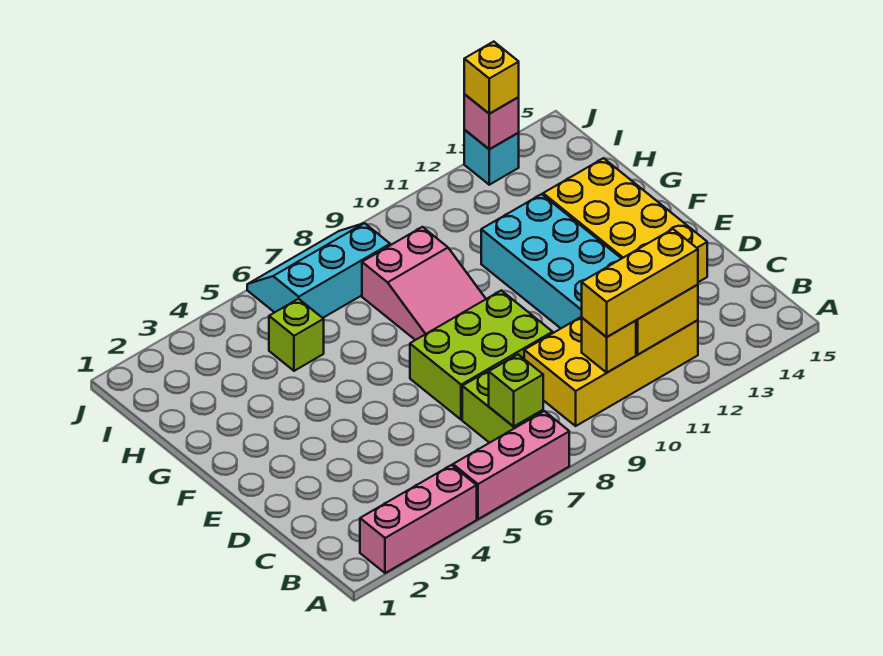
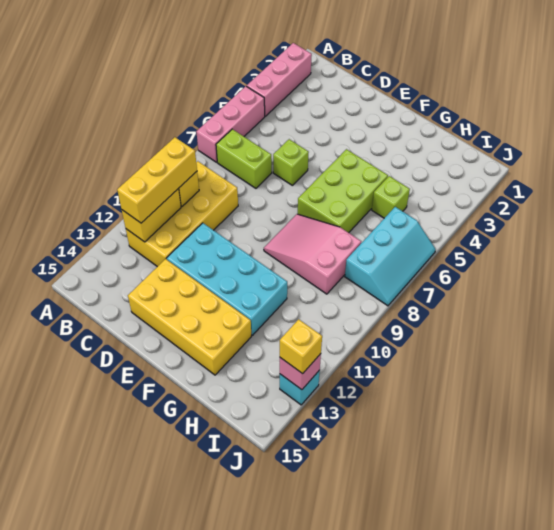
lime brick B7 level 2 -> lime brick D6 level 1
lime brick D7:E9 level 1 -> lime brick F5:G7 level 1

